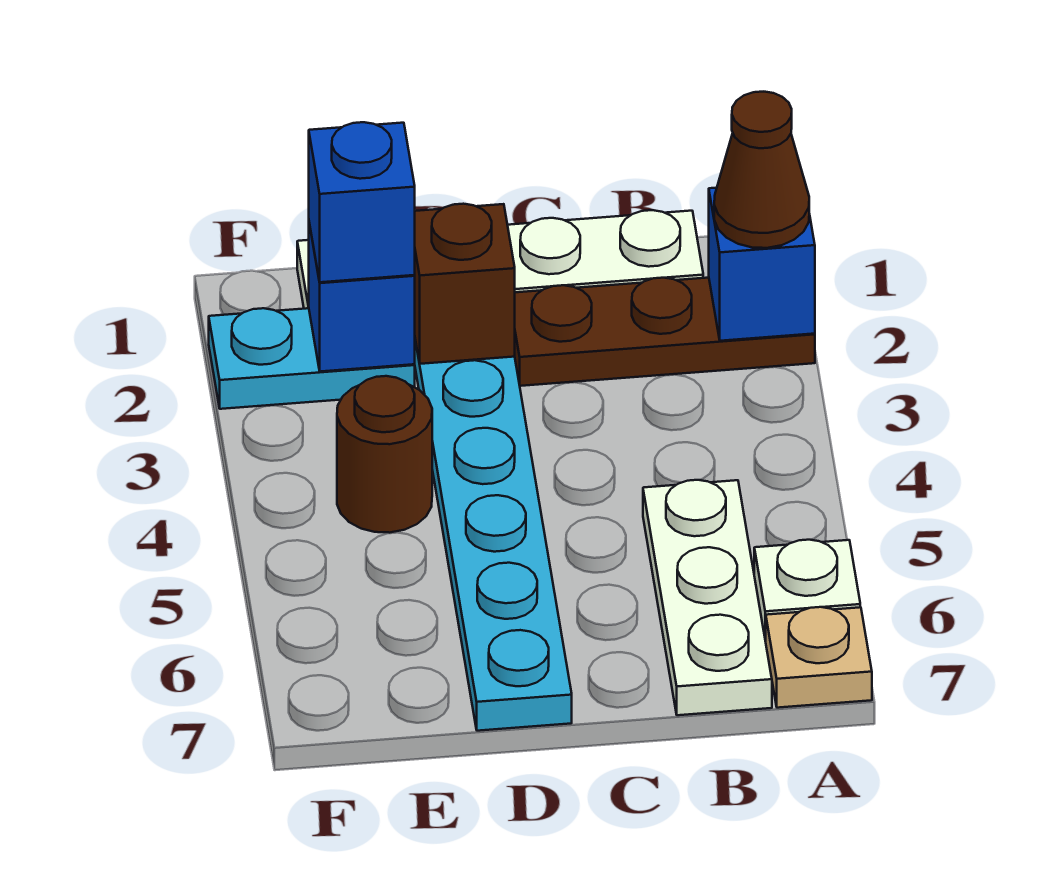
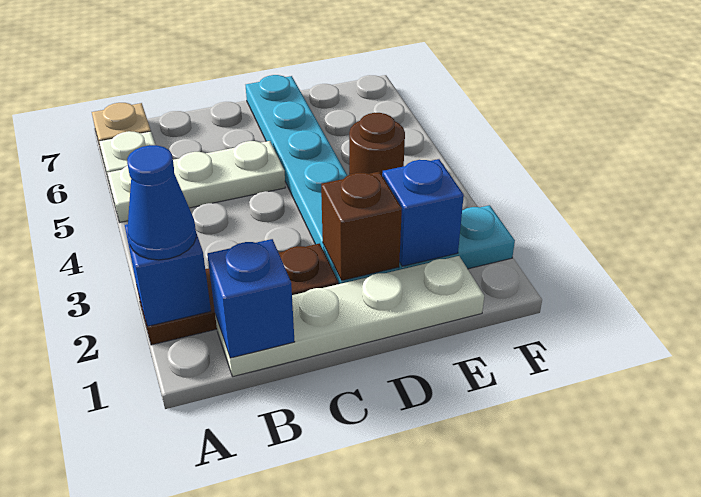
brown cone A2 level 3 -> blue cone A2 level 3
white plate B5:B7 level 1 -> white plate A5:C5 level 1
blue brick E2 level 3 -> blue brick B1 level 2

